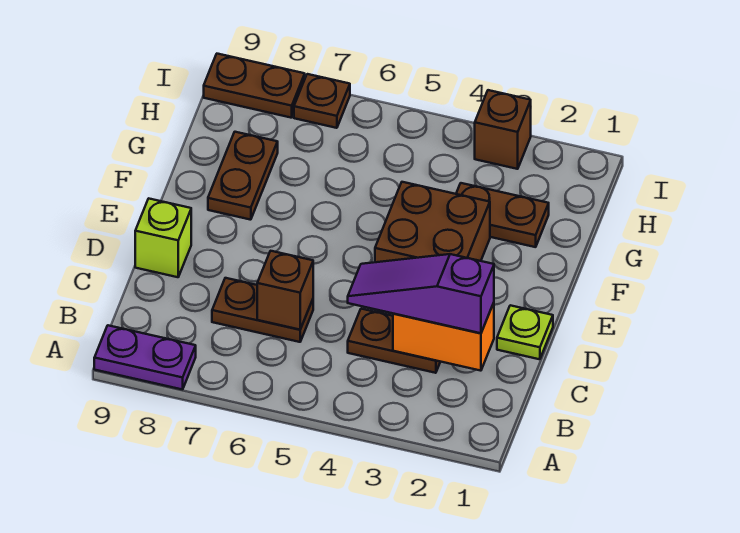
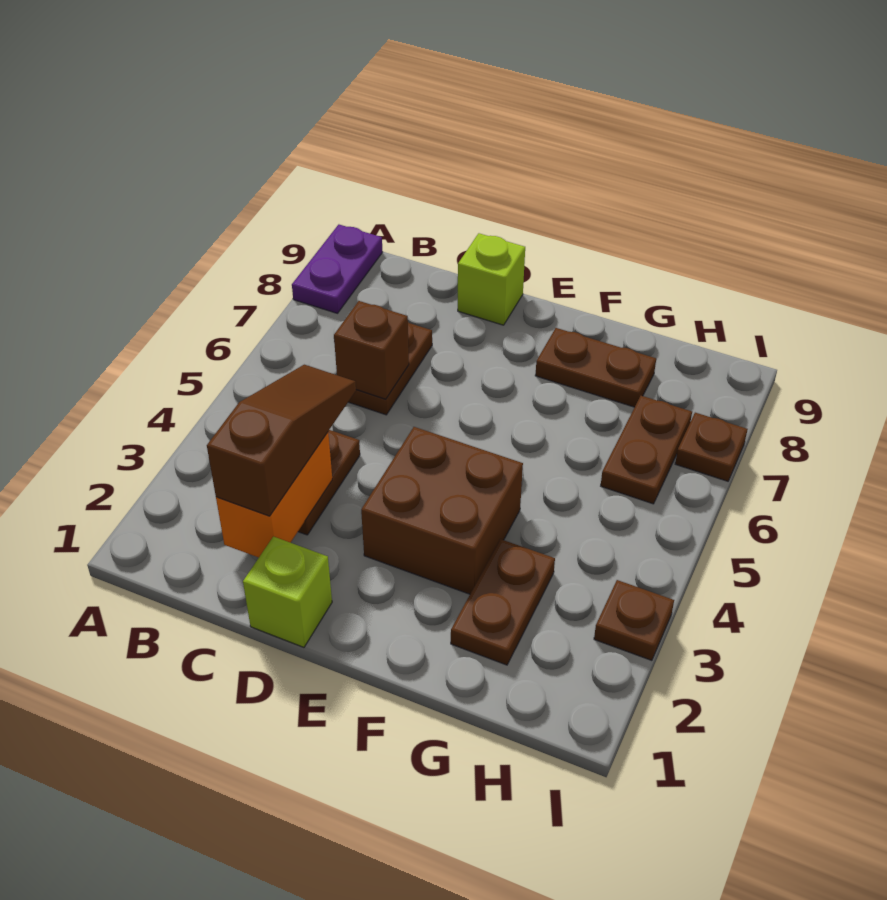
purple slope C2:C4 level 3 top 2 -> brown slope C2:C4 level 3 top 2
lime plate D1 level 1 -> lime brick D1 level 1
brown brick I3 level 1 -> brown plate I3 level 1
brown plate I8:I9 level 1 -> brown plate H6:H7 level 1

